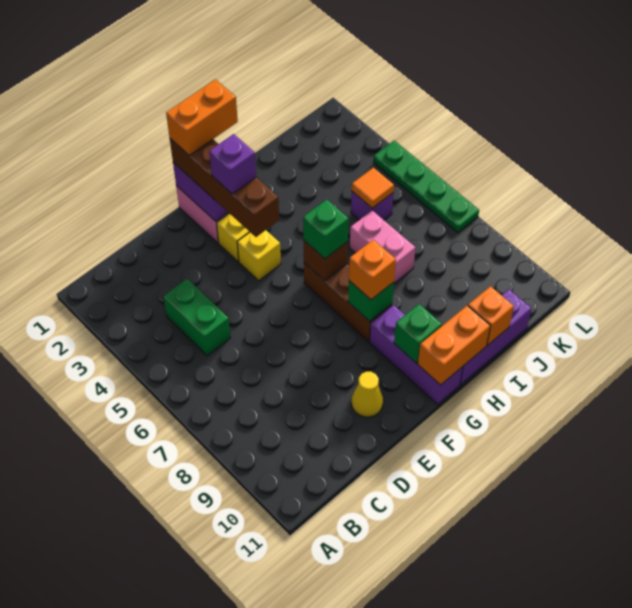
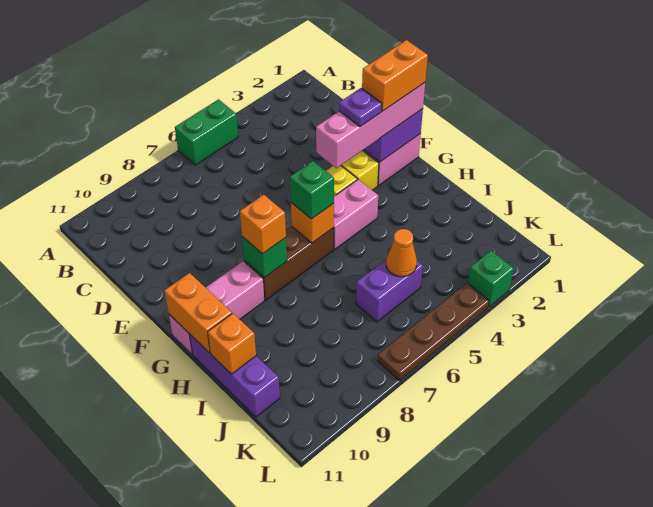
green brick C4:C5 level 1 -> green brick A5:A6 level 1
yellow cone E10 level 1 -> none
brown brick F1:F4 level 3 -> pink brick F1:F4 level 3
orange brick F1:G1 level 4 -> orange brick F1:F2 level 4
purple brick F3 level 4 -> purple plate F3 level 4
brown brick G6 level 2 -> orange brick G6 level 2
purple brick G9:G11 level 1 -> pink brick G9:G11 level 1
green brick G10 level 2 -> green brick L3 level 1
pink brick I6:I7 level 1 -> pink brick G4:G5 level 1
purple brick J5 level 1 -> purple brick J5:J6 level 1
orange tile J5 level 2 -> orange cone J5 level 2
green plate L4:L7 level 1 -> brown plate L4:L7 level 1

